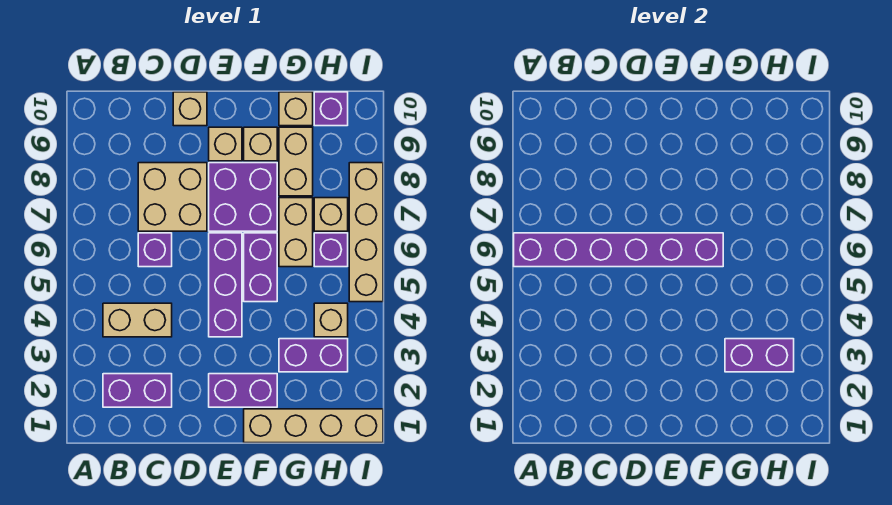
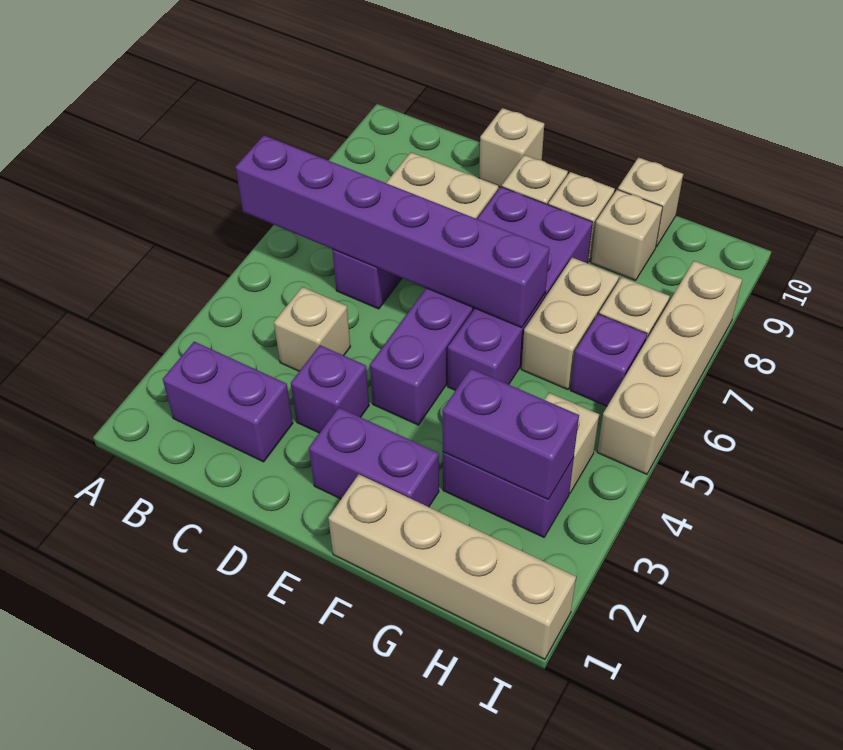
tan brick B4:C4 level 1 -> tan brick C4 level 1
tan brick G8:G9 level 1 -> tan brick G9 level 1
purple brick H10 level 1 -> purple brick D3 level 1

